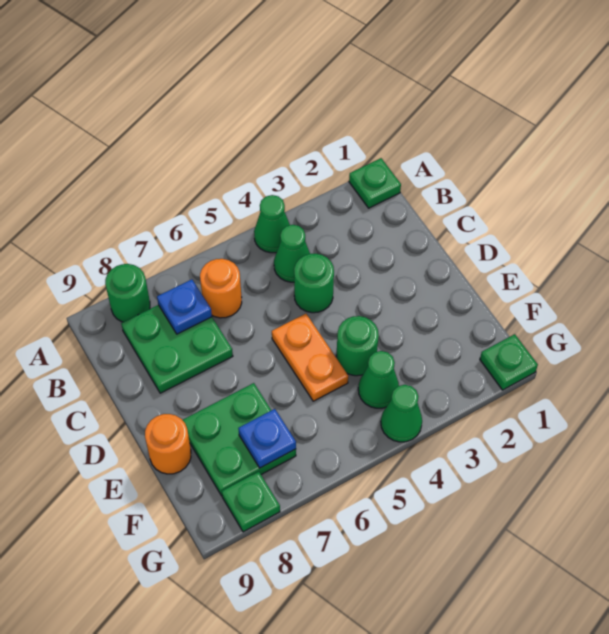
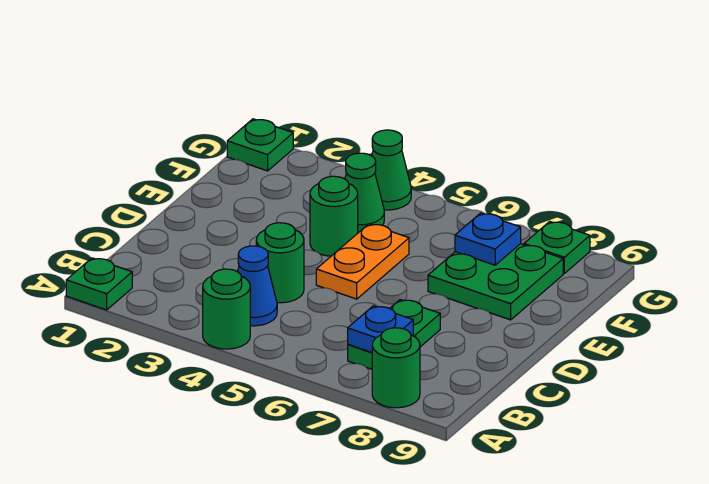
green cone A4 level 1 -> green round brick A4 level 1
green cone B4 level 1 -> blue cone B4 level 1
orange round brick B6 level 1 -> none
green plate B7:C8 level 1 -> green plate B7:C7 level 1
orange round brick E9 level 1 -> none

